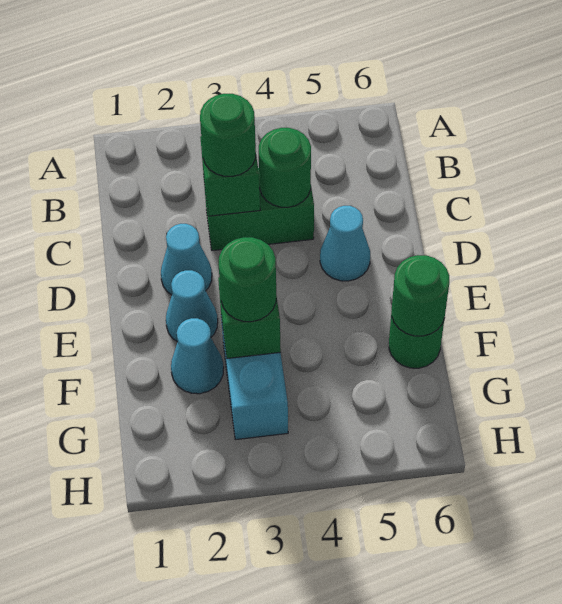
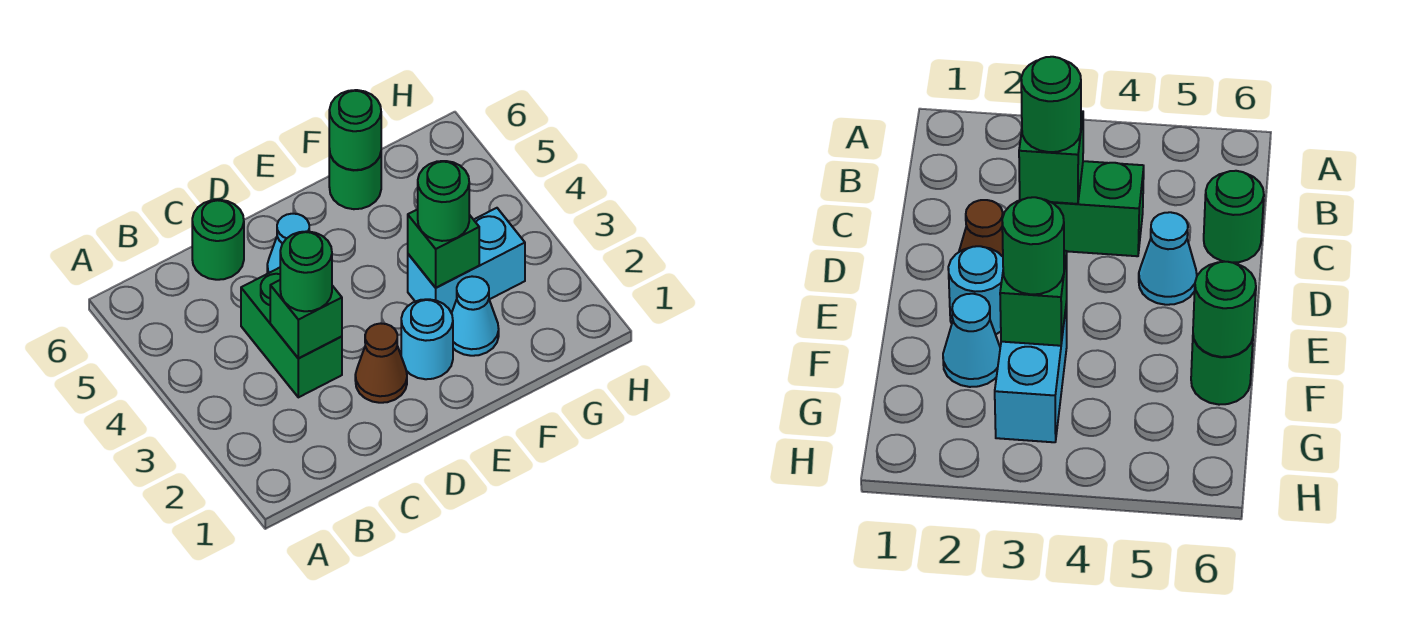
green round brick C4 level 2 -> green round brick C6 level 1
cyan cone D2 level 1 -> brown cone D2 level 1
cyan cone E2 level 1 -> cyan round brick E2 level 1

